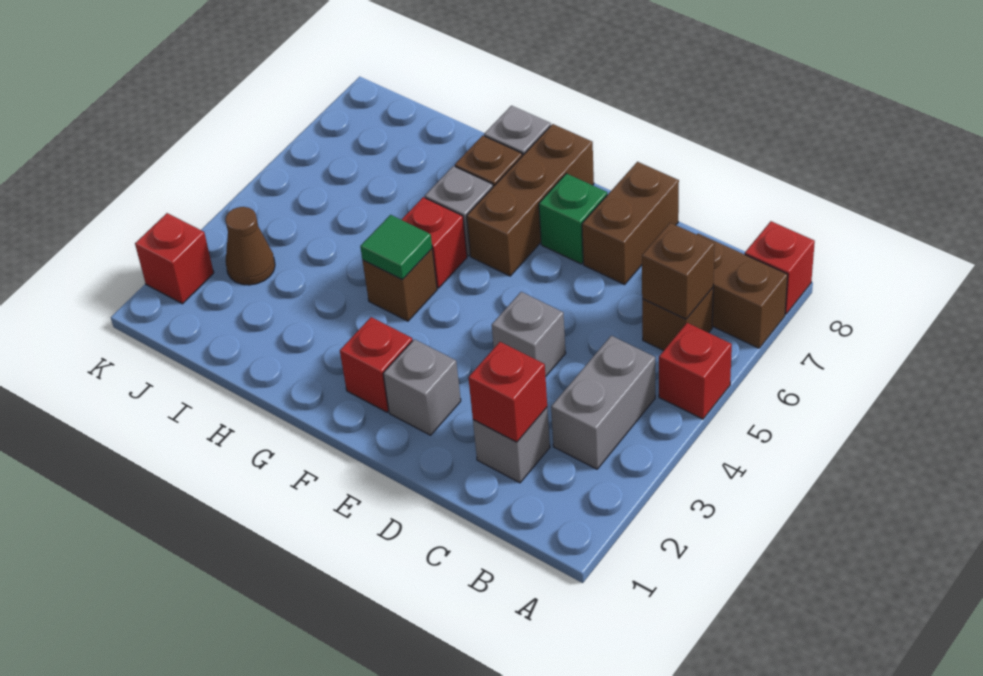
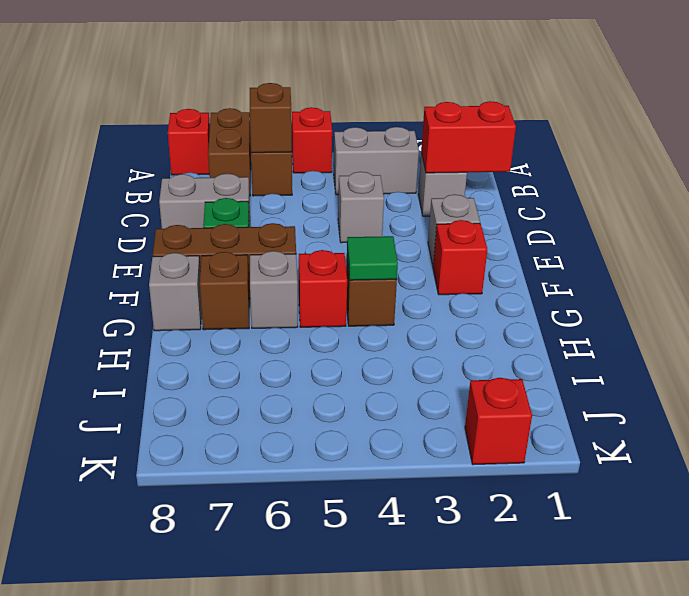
red brick C2 level 2 -> red brick C1:C2 level 2
brown brick D7:D8 level 1 -> grey brick D7:D8 level 1
brown cone J3 level 1 -> none

